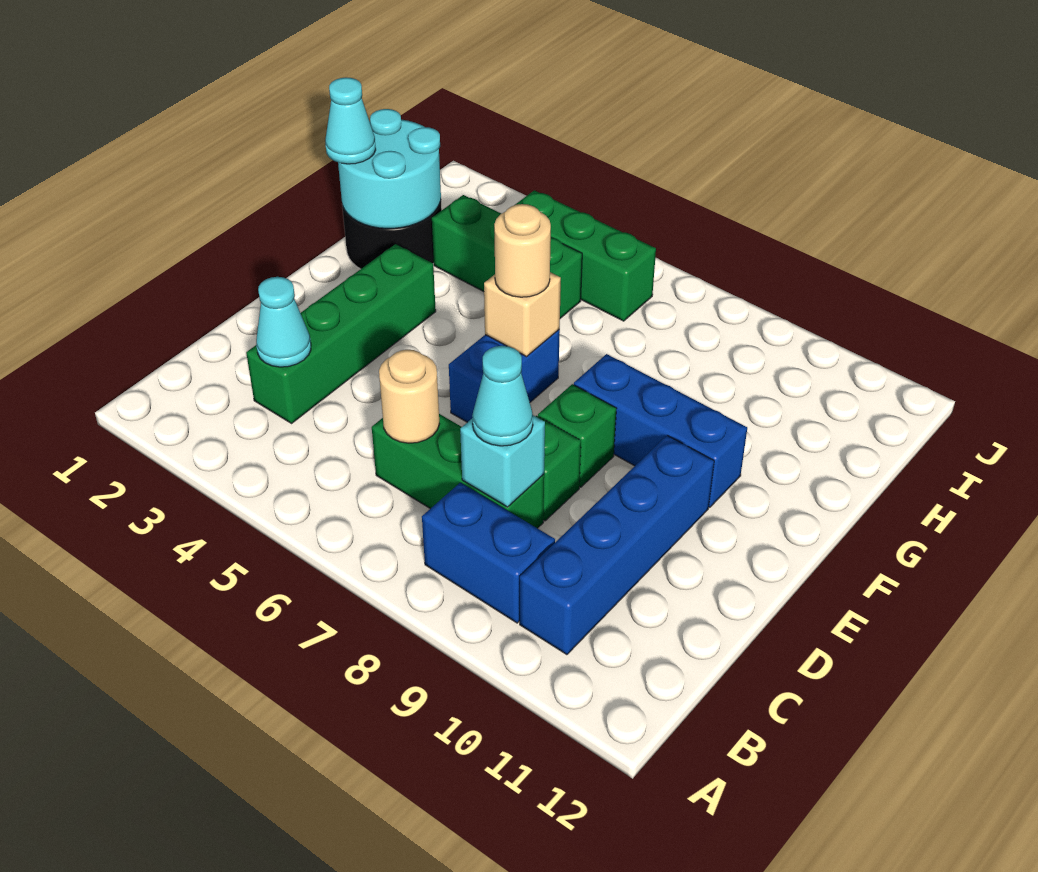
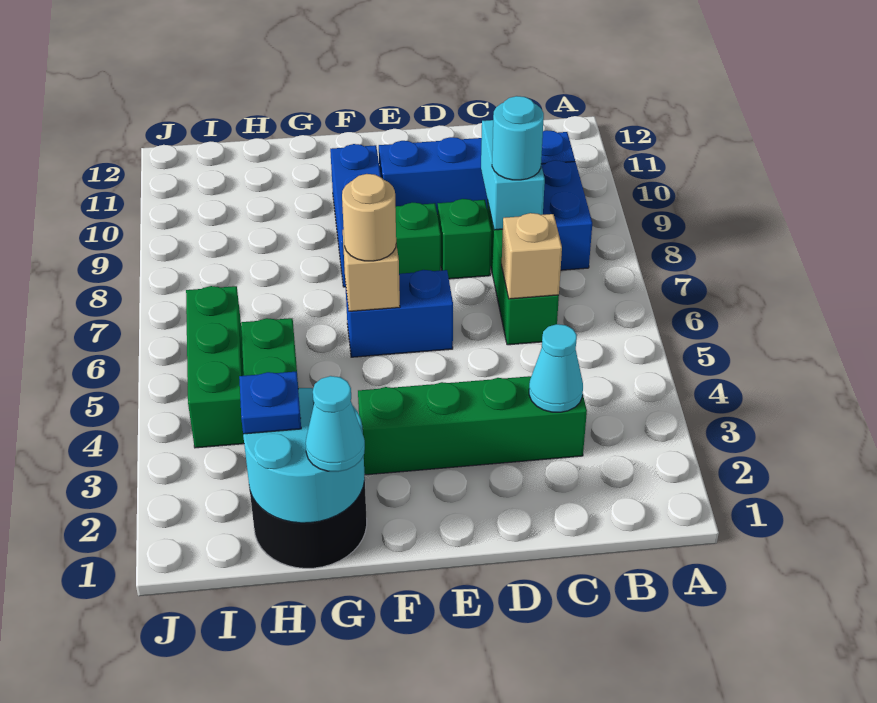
tan round brick C6 level 2 -> tan brick C6 level 2
cyan brick C8 level 2 -> cyan brick C8:C9 level 2
cyan cone C8 level 3 -> cyan round brick C8 level 3
none -> blue plate H2 level 3

